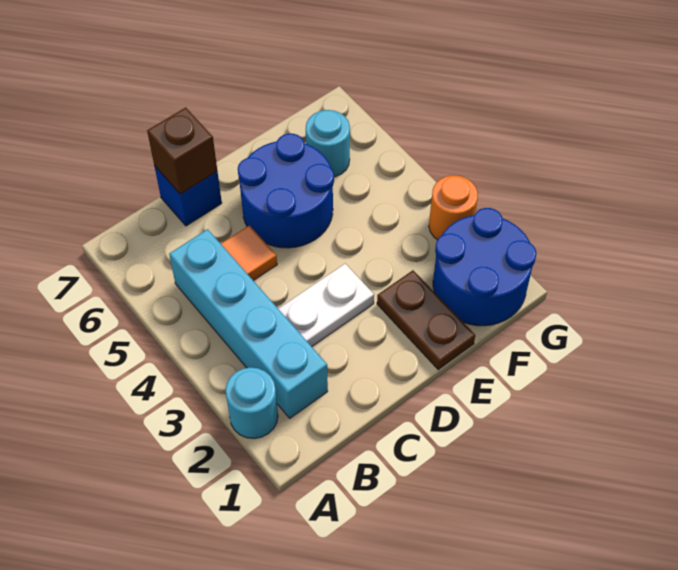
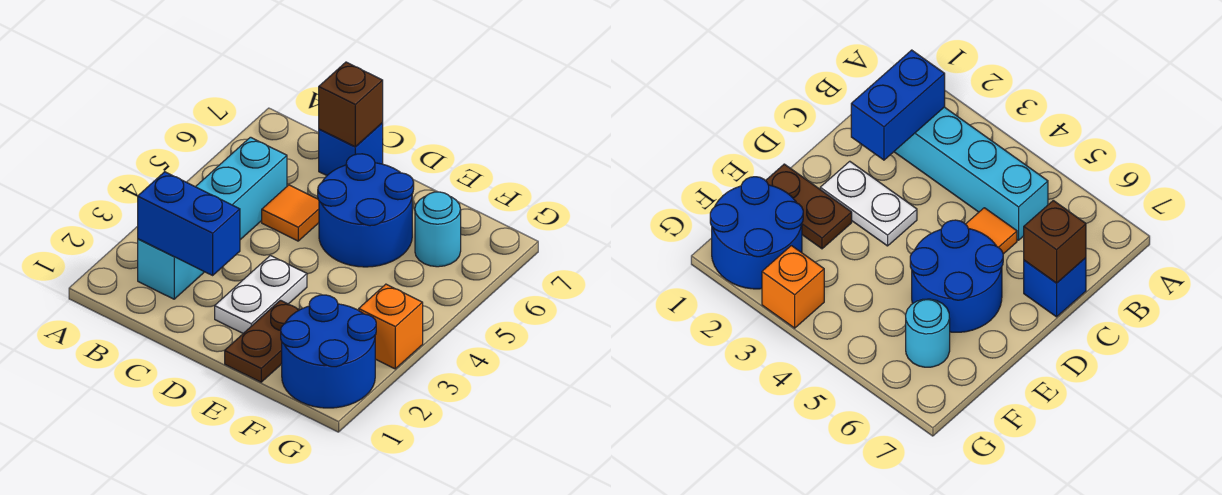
cyan round brick A2 level 1 -> none
none -> blue brick B2:C2 level 2
white plate C3:D3 level 1 -> white plate D2:D3 level 1
orange round brick G3 level 1 -> orange brick G3 level 1

